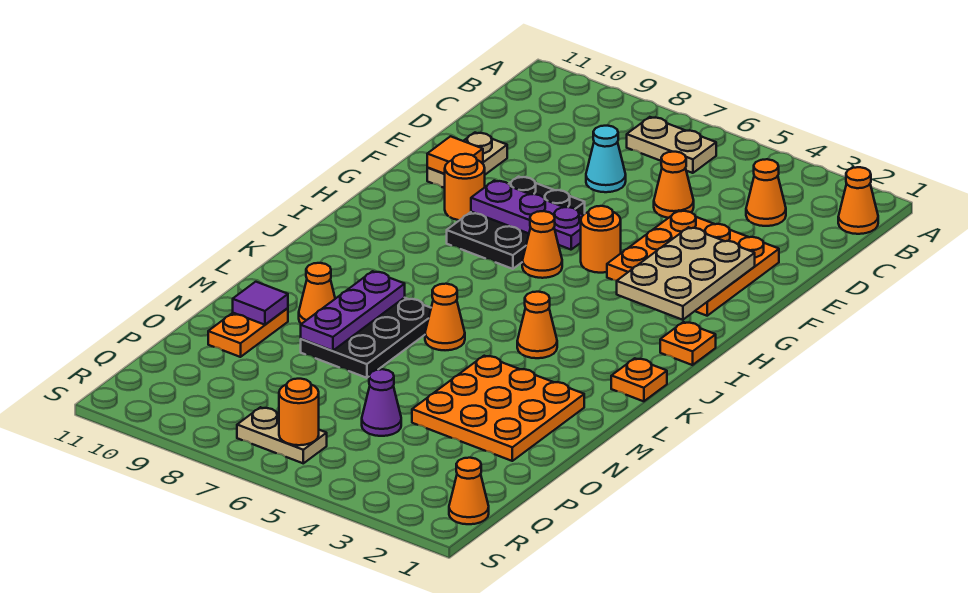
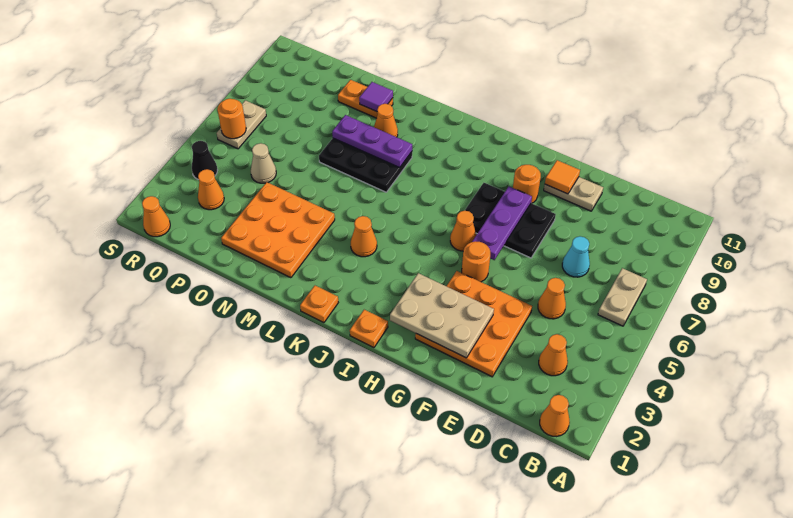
orange cone L6 level 1 -> orange cone Q3 level 1
purple cone P5 level 1 -> tan cone P5 level 1
none -> black cone R4 level 1

